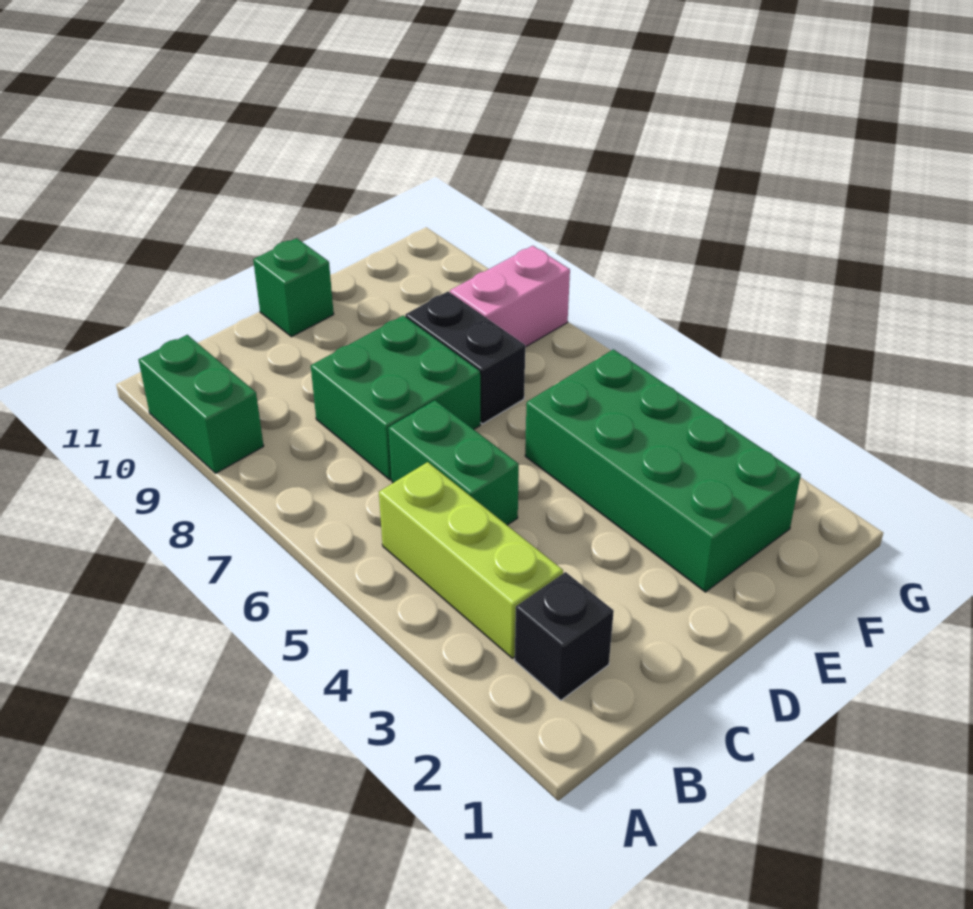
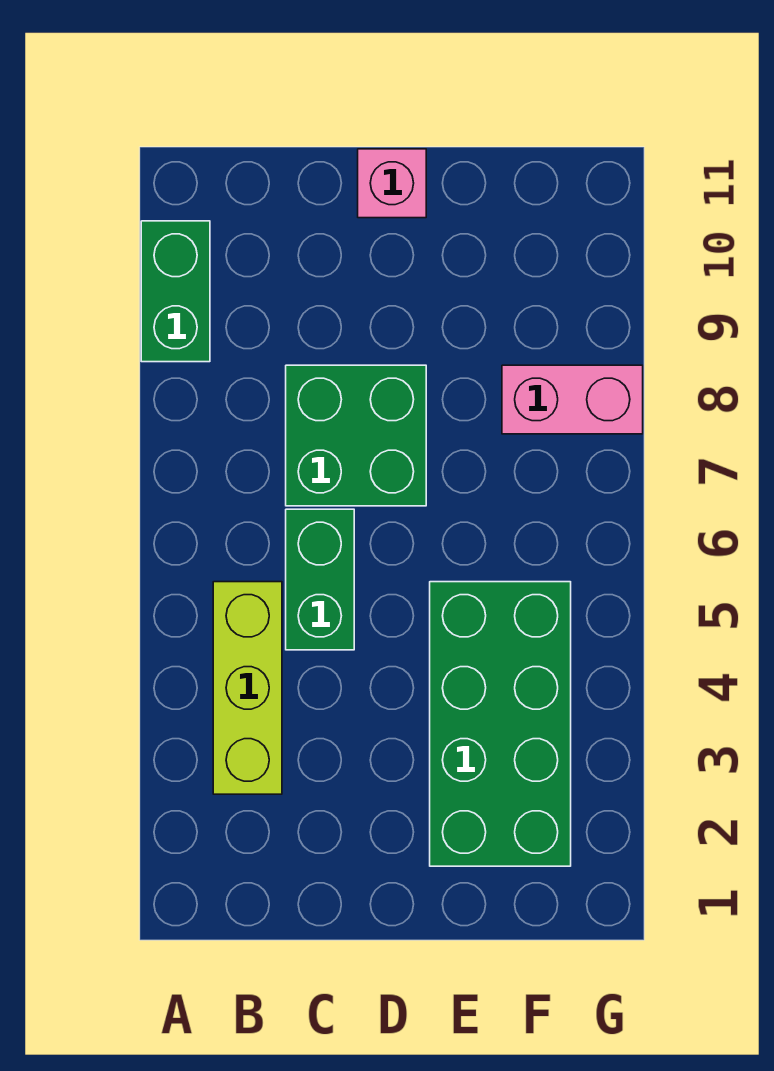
black brick B2 level 1 -> none
green brick D11 level 1 -> pink brick D11 level 1
black brick E7:E8 level 1 -> none

